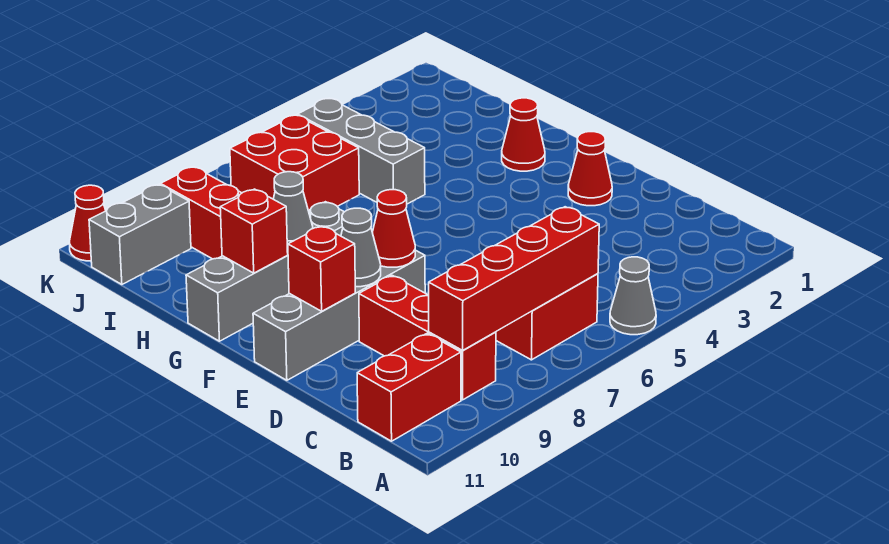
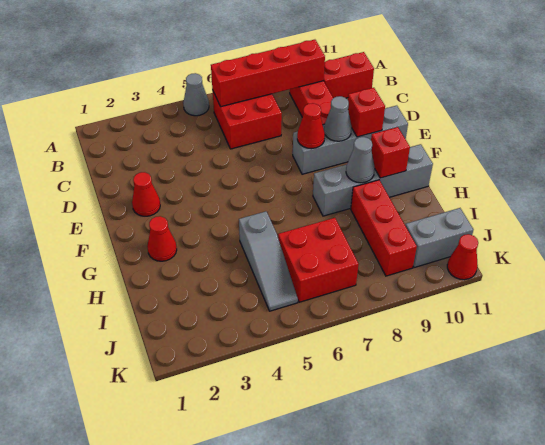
grey brick H5:J5 level 1 -> grey slope H5:J5 level 1 top H

